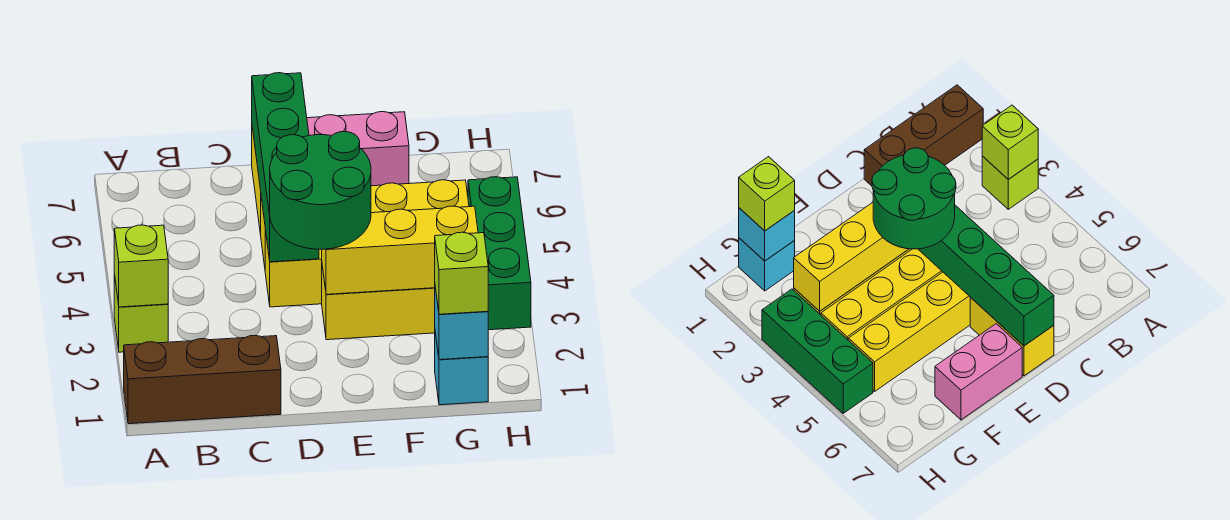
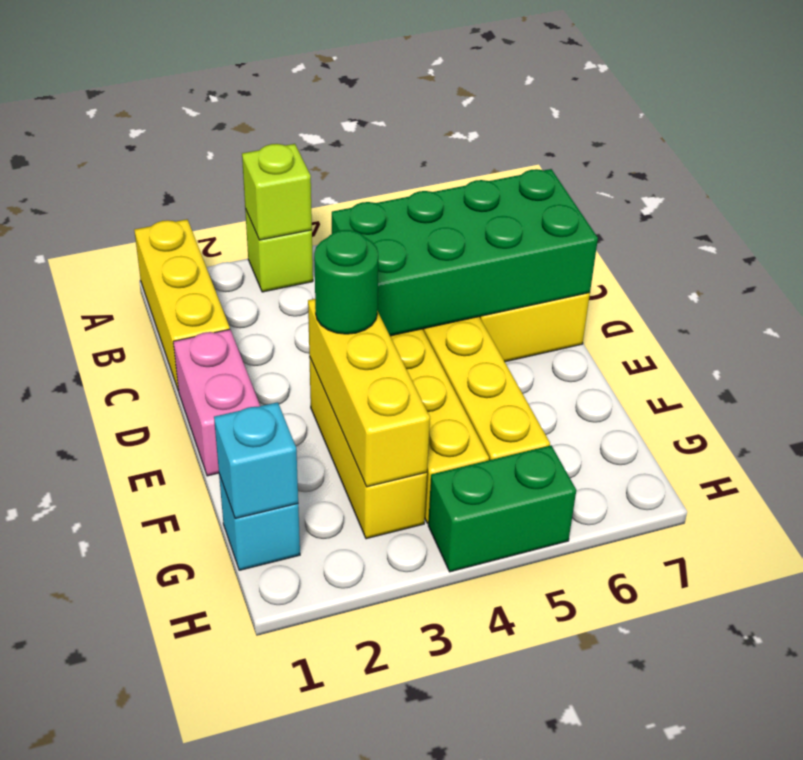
brown brick A1:C1 level 1 -> yellow brick A1:C1 level 1
green round brick D3:E4 level 3 -> green round brick E3 level 3
green brick D4:D7 level 2 -> green brick C4:D7 level 2
pink brick E7:F7 level 1 -> pink brick D1:E1 level 1
lime brick G1 level 3 -> none
green brick H3:H5 level 1 -> green brick H4:H5 level 1

